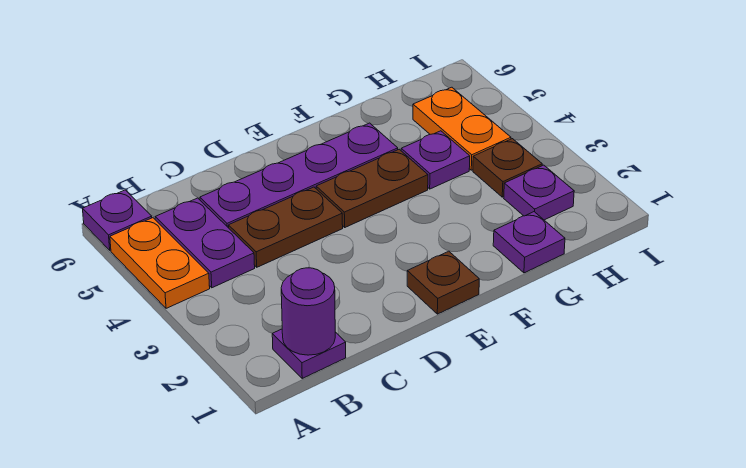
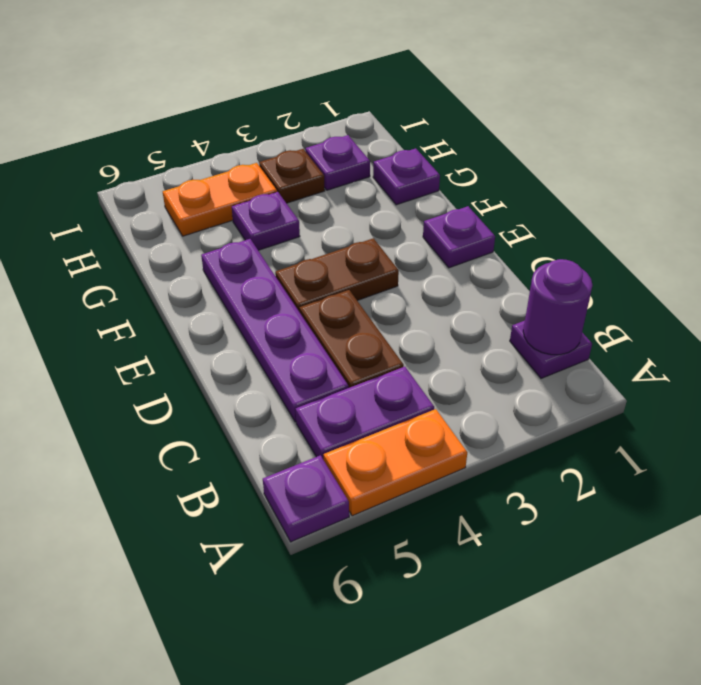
brown plate E1 level 1 -> purple plate E1 level 1
brown plate E4:F4 level 1 -> brown plate E3:E4 level 1

